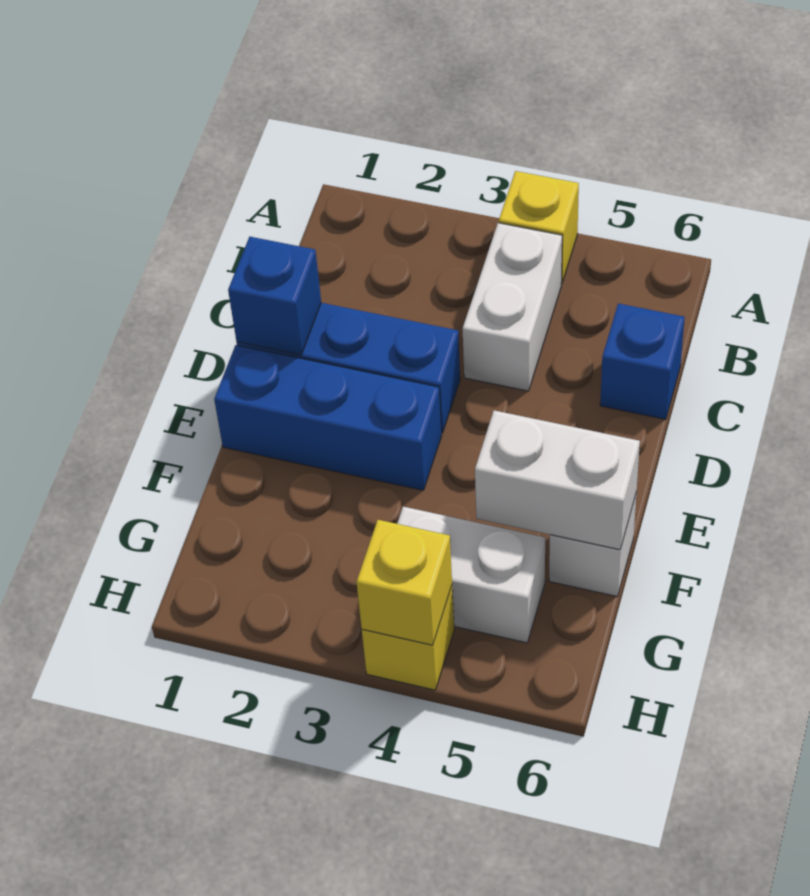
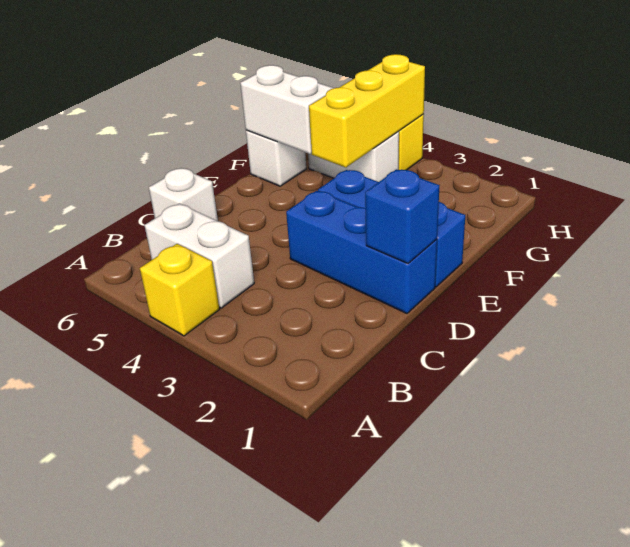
white brick B4:C4 level 1 -> white brick B4:B5 level 1
blue brick C6 level 1 -> white brick C6 level 1
yellow brick H4 level 2 -> yellow brick F4:H4 level 2

